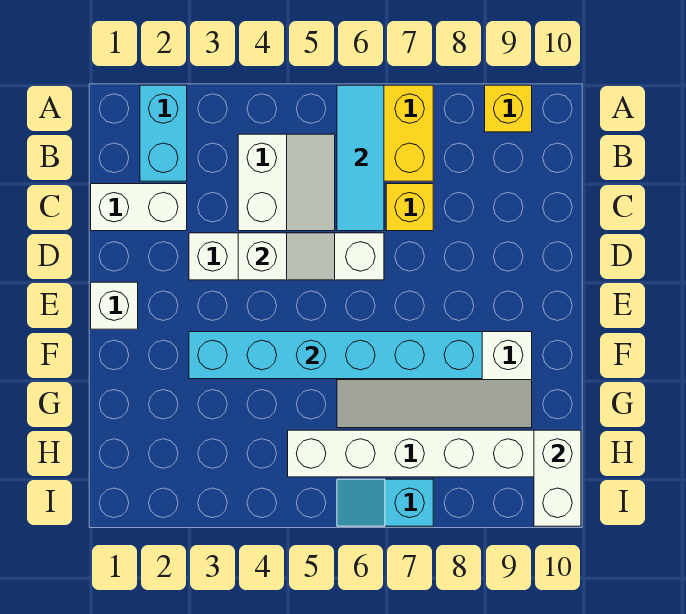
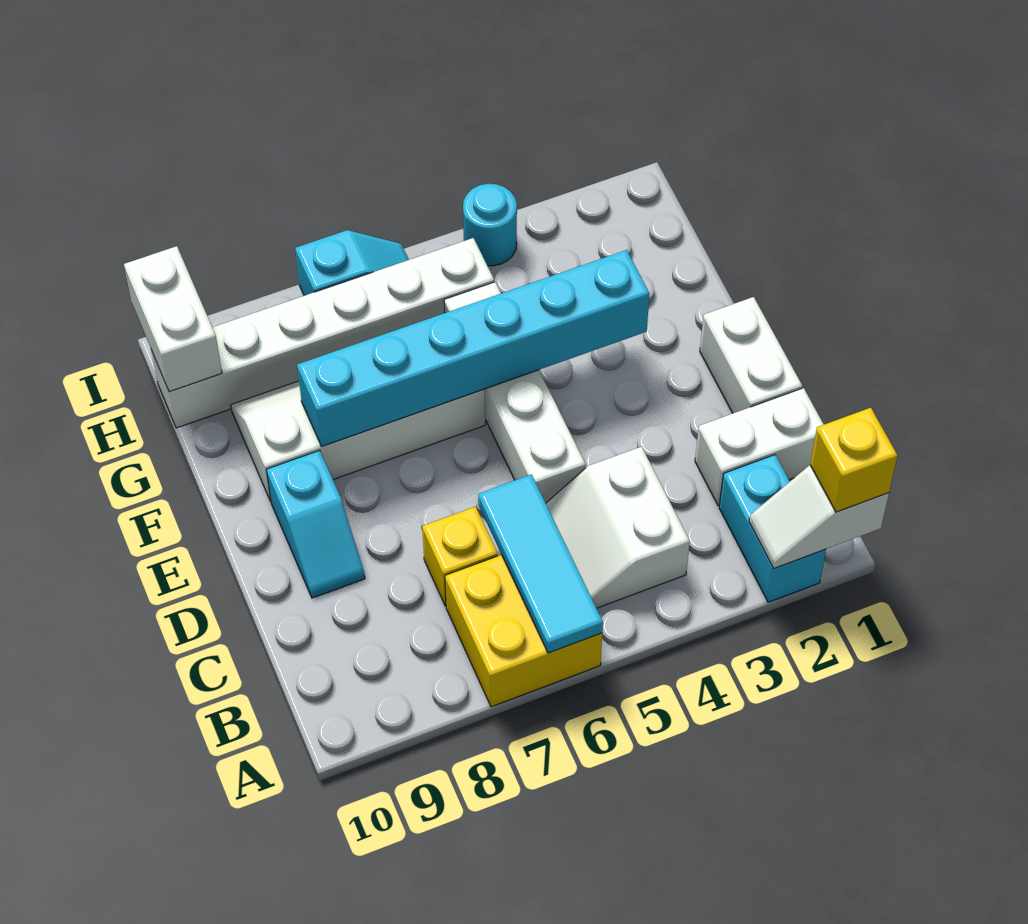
yellow brick A9 level 1 -> yellow brick A1 level 3
white brick D3:D6 level 1 -> white brick D5:G5 level 1
white slope D4:D5 level 2 top 4 -> white slope A1:A2 level 2 top 1
none -> cyan slope D9:E9 level 1 top E
white brick E1 level 1 -> white brick D1:E1 level 1
none -> cyan round brick I4 level 1

